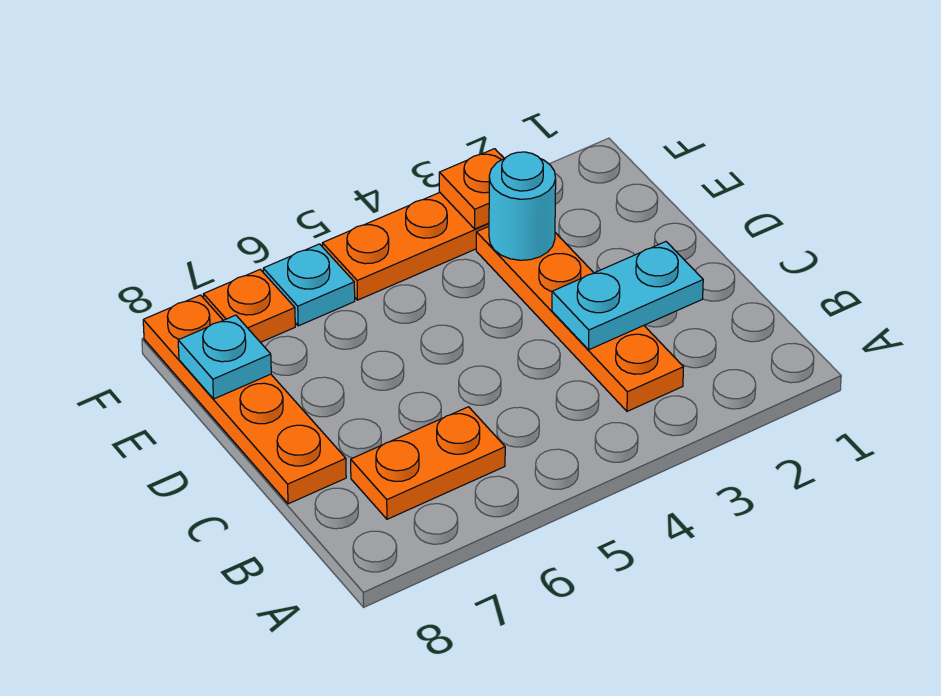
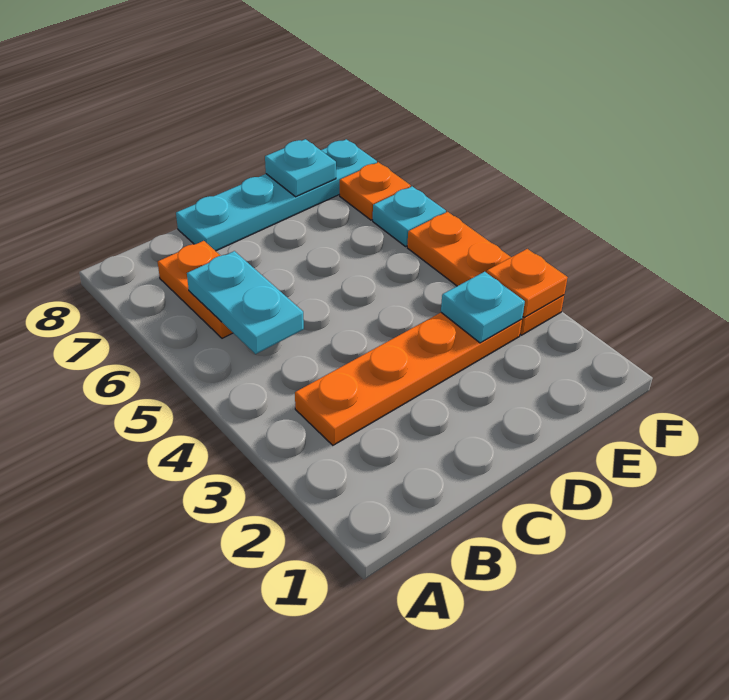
cyan plate C2:C3 level 2 -> cyan plate B5:B6 level 2
orange plate C8:F8 level 1 -> cyan plate C8:F8 level 1
cyan round brick E3 level 2 -> cyan plate E3 level 2

